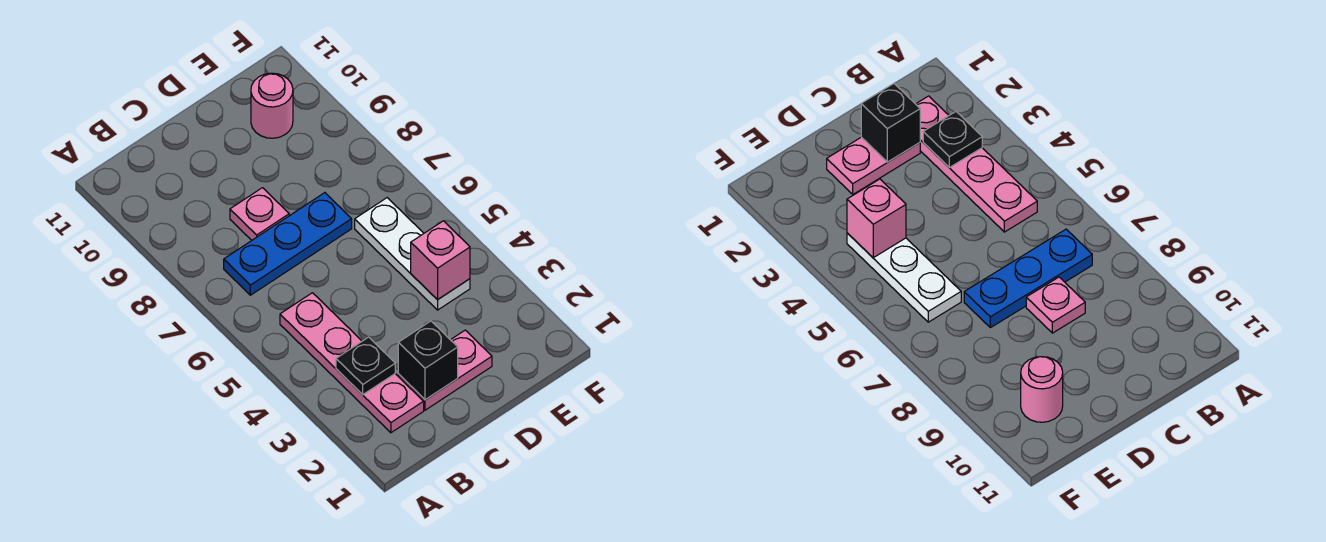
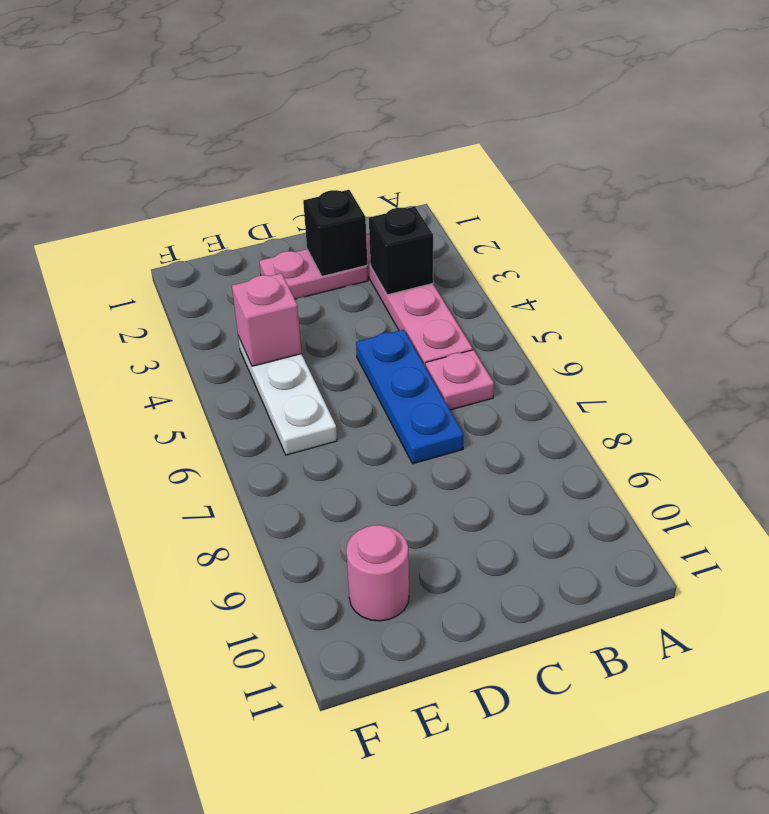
black plate B3 level 2 -> black brick B3 level 2
blue plate B7:D7 level 1 -> blue plate C5:C7 level 1
pink plate C8 level 1 -> pink plate B6 level 1

